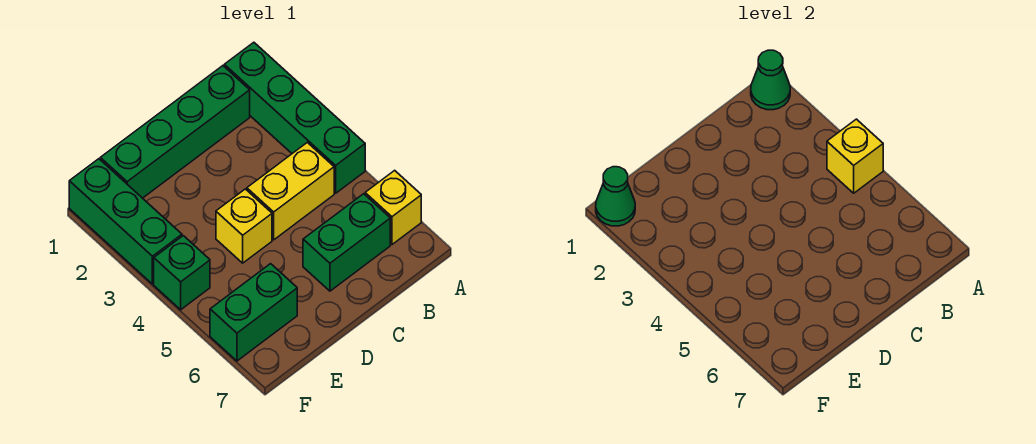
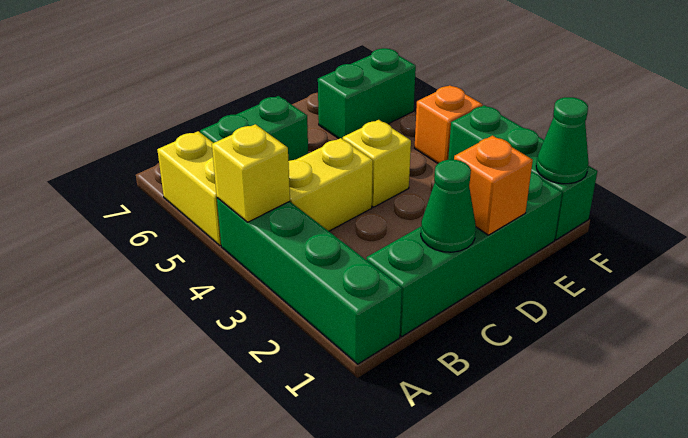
green cone A1 level 2 -> green cone C1 level 2
yellow brick A6 level 1 -> yellow brick A5:A6 level 1
none -> orange brick D1 level 2
green brick F4 level 1 -> orange brick F4 level 1

